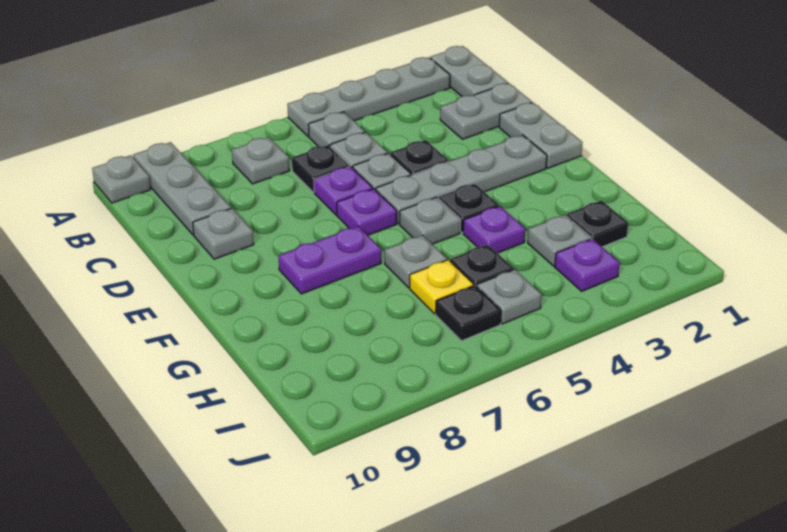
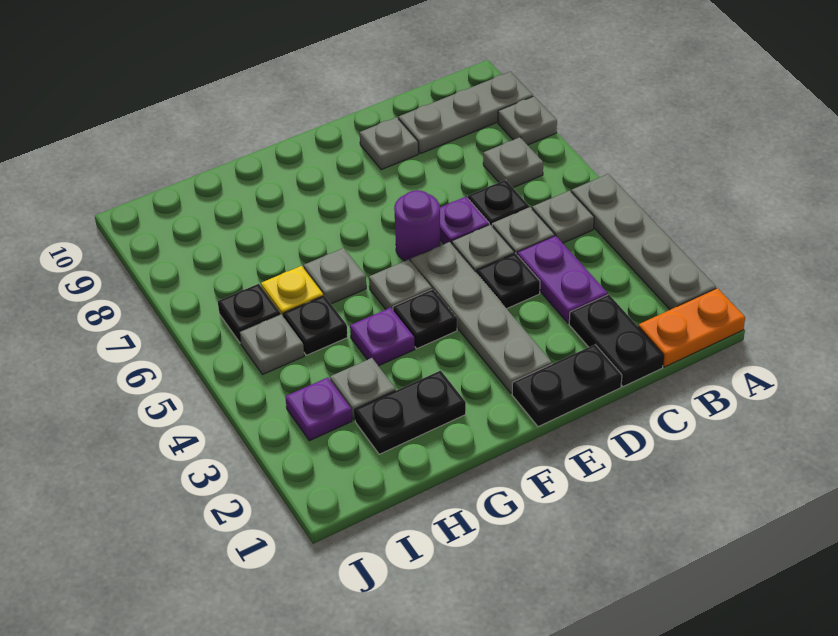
grey plate A1:B1 level 1 -> orange plate A1:B1 level 1
grey plate A10 level 1 -> grey plate A8 level 1
grey plate C1:C2 level 1 -> black plate C1:C2 level 1
grey plate D1:E1 level 1 -> black plate D1:E1 level 1
purple plate E6 level 1 -> purple round brick E6 level 1
purple plate F7:F8 level 1 -> purple plate C3:C4 level 1
black plate H2 level 1 -> black plate G2:H2 level 1

